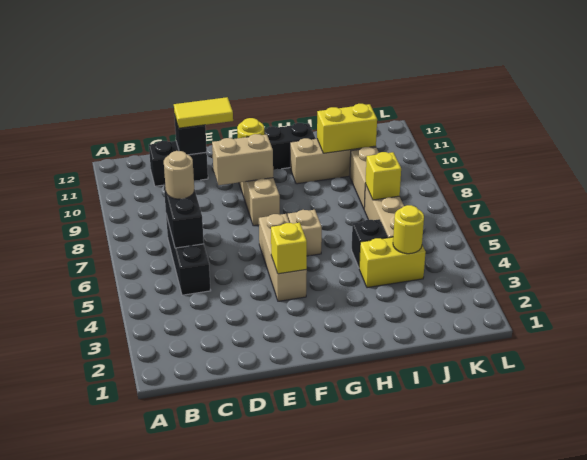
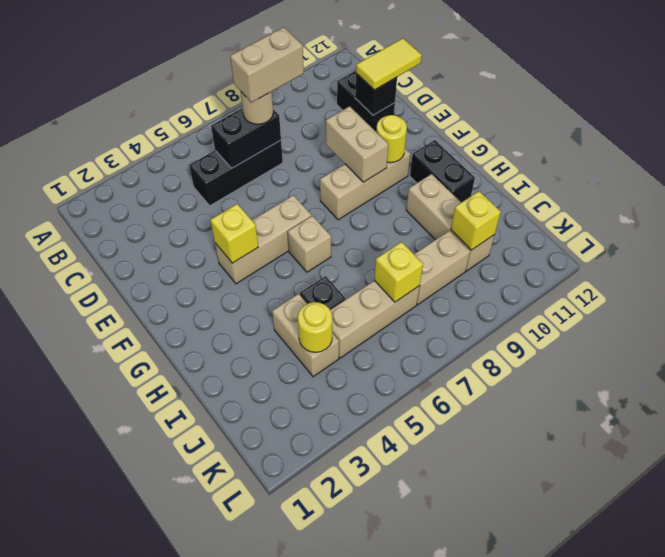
none -> tan brick C7:C8 level 4
yellow tile D11:E11 level 3 -> yellow tile D11:D12 level 3
yellow brick I4:J4 level 1 -> tan brick I4:J4 level 1
yellow brick I10:J10 level 2 -> yellow brick J10 level 2

